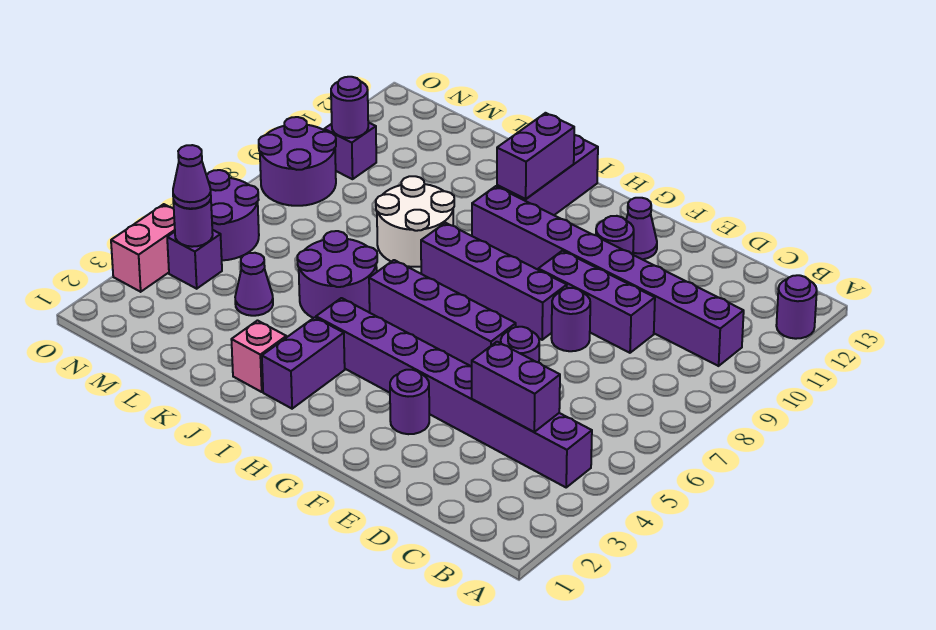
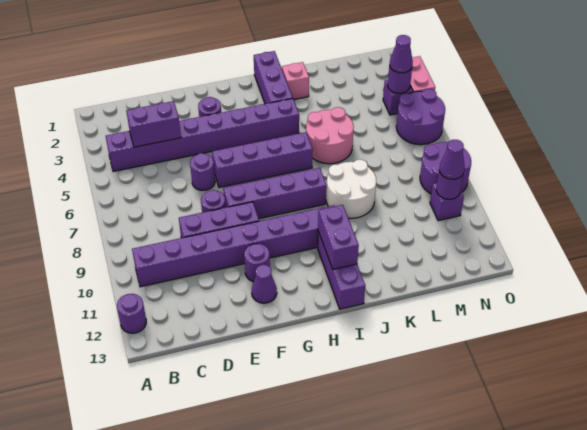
purple brick I2:I3 level 1 -> purple brick I1:I3 level 1
purple round brick J5:K6 level 1 -> pink round brick J5:K6 level 1
purple cone L4 level 1 -> purple cone N10 level 3

